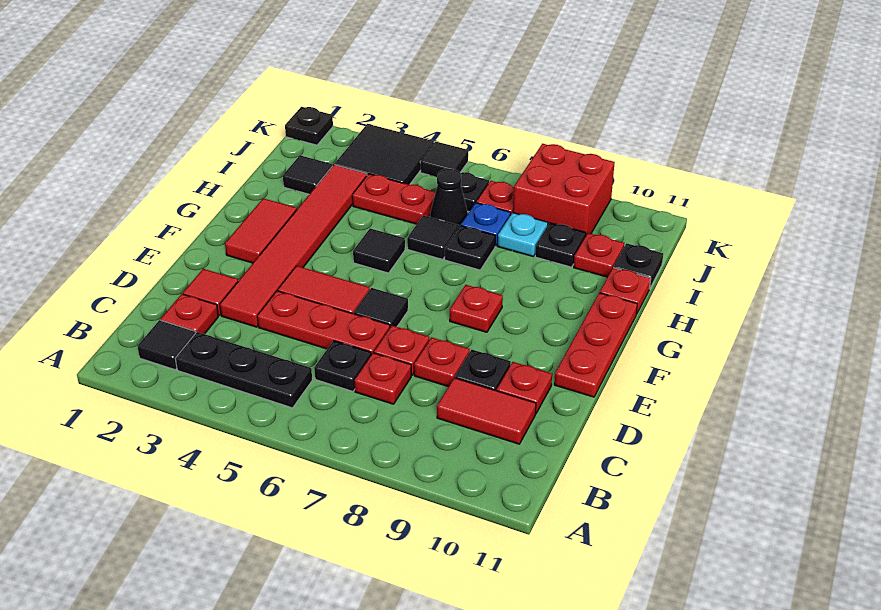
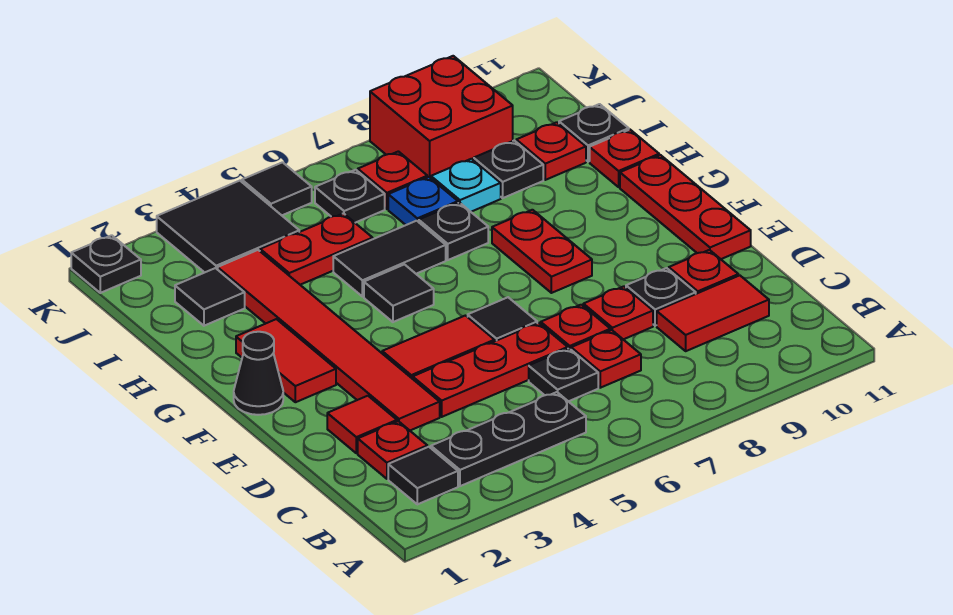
red plate F8 level 1 -> red plate F8:G8 level 1
black tile H6 level 1 -> black tile H5:H6 level 1
black cone I6 level 1 -> black cone F1 level 1

